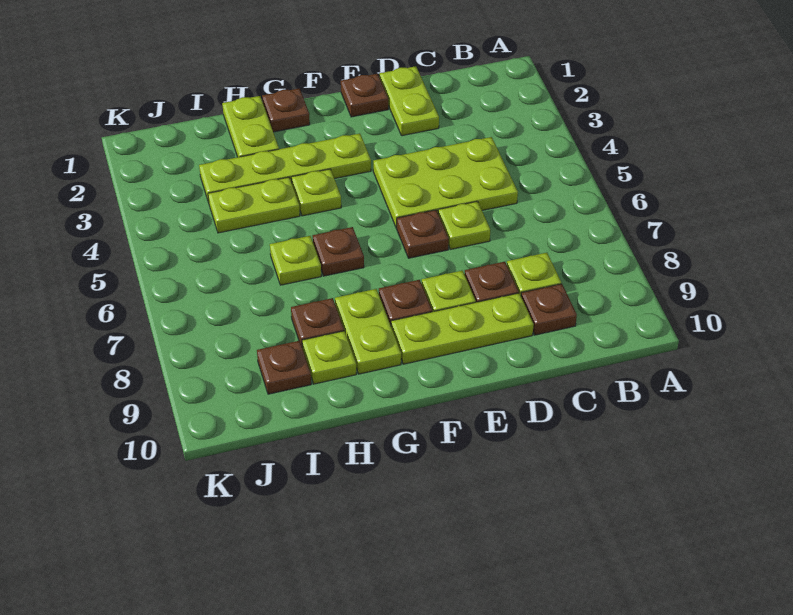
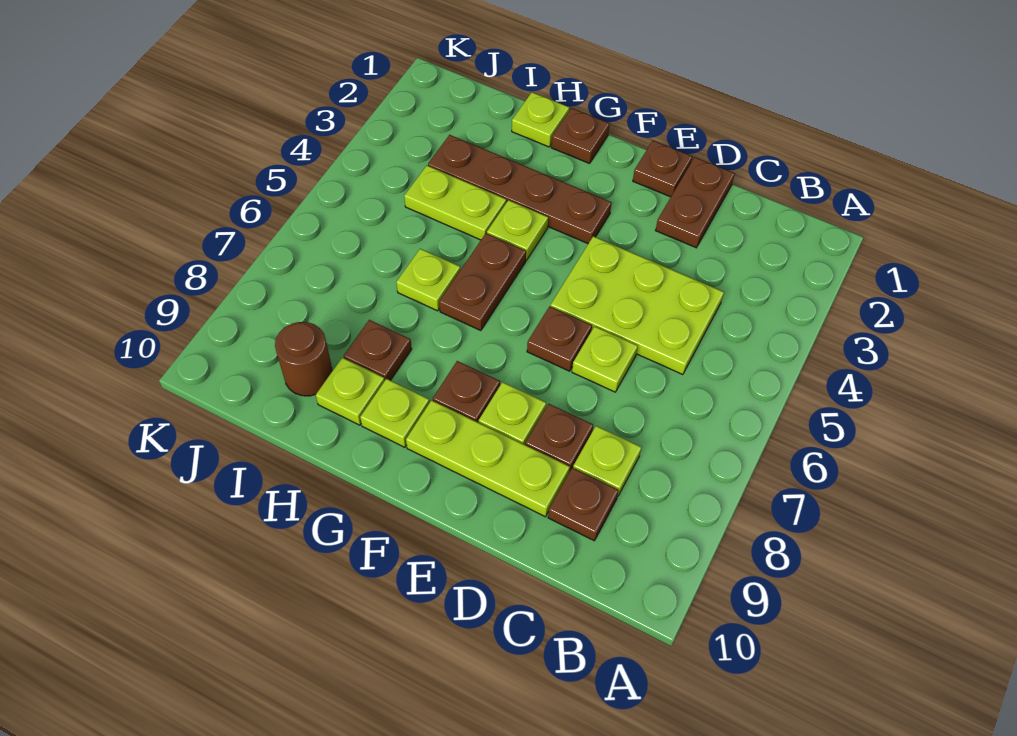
lime plate D1:D2 level 1 -> brown plate D1:D2 level 1
lime plate F3:I3 level 1 -> brown plate F3:I3 level 1
brown plate G6 level 1 -> brown plate G5:G6 level 1
lime plate G8:G9 level 1 -> lime plate G9 level 1
lime plate H1:H2 level 1 -> lime plate H1 level 1
brown plate I9 level 1 -> brown round brick I9 level 1

